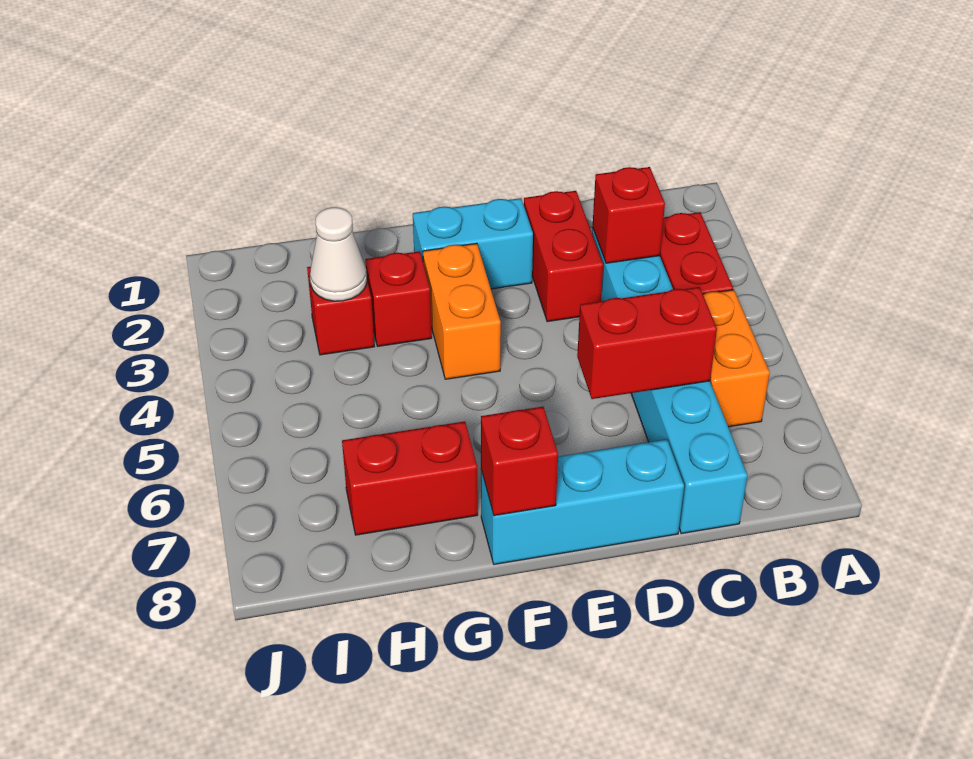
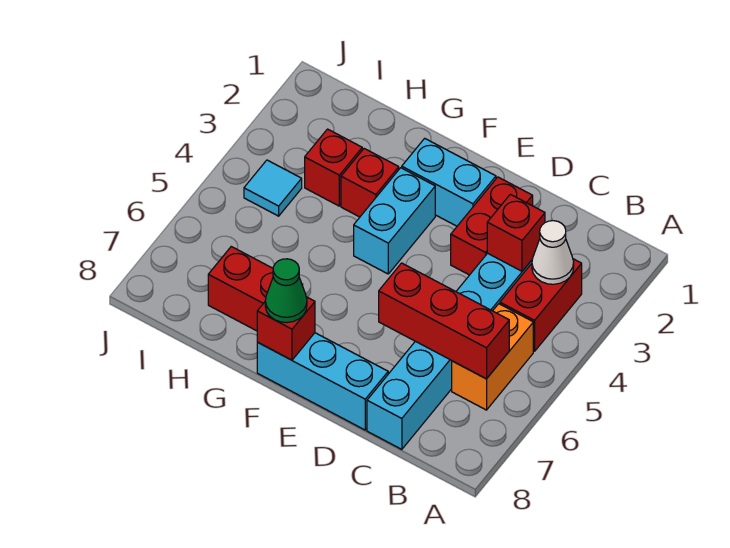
red brick C6:D6 level 2 -> red brick B6:D6 level 2
orange brick F3:F4 level 1 -> cyan brick F3:F4 level 1
none -> green cone F8 level 3
white cone H3 level 2 -> white cone B3 level 2
none -> cyan tile I4 level 1

